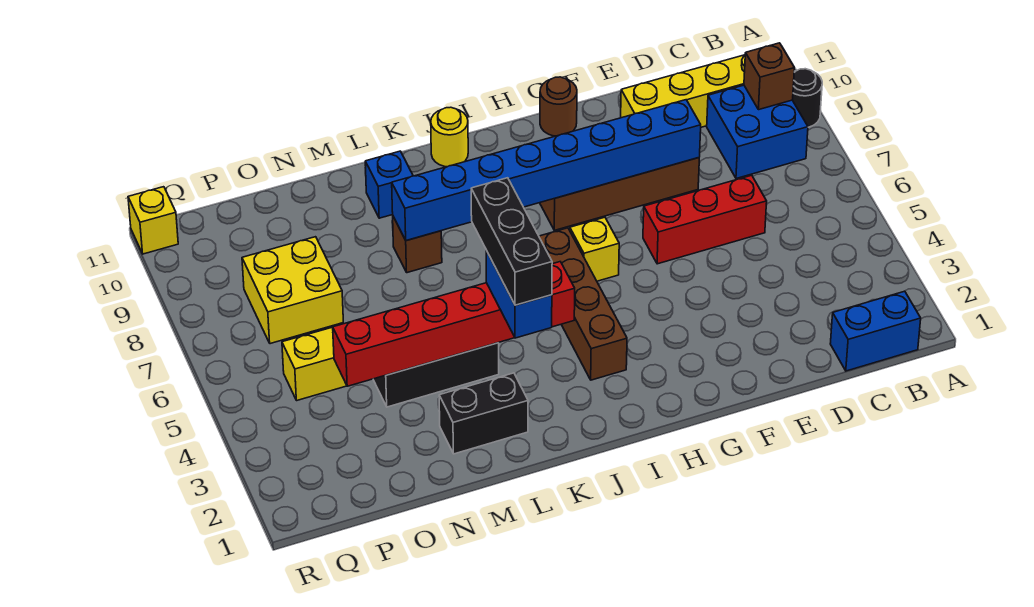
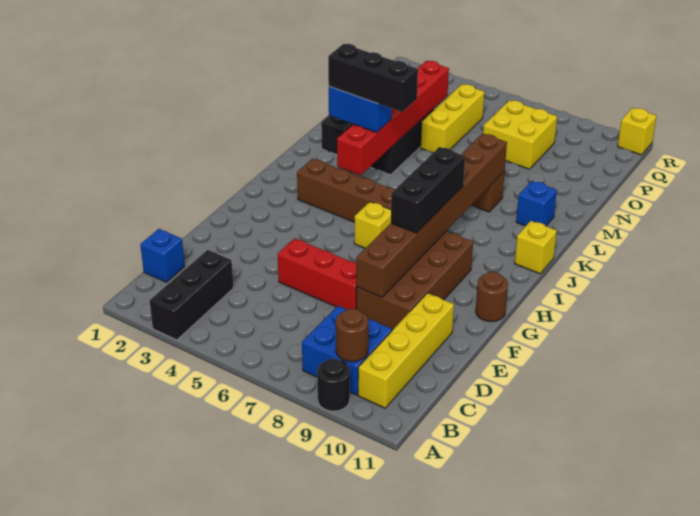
none -> black brick A3:C3 level 1
blue brick B1:C1 level 1 -> blue brick C1 level 1
brown brick B9 level 2 -> brown round brick B9 level 2
red brick D6:F6 level 1 -> red brick E5:E7 level 1
blue brick E8:L8 level 2 -> brown brick E8:L8 level 2
none -> black brick G8:I8 level 3
yellow round brick J11 level 1 -> yellow brick J11 level 1

